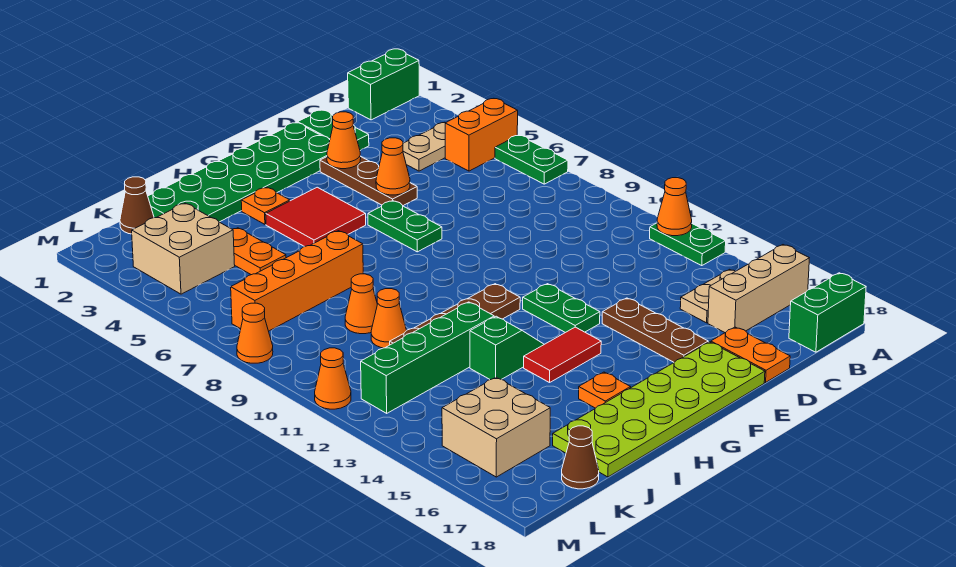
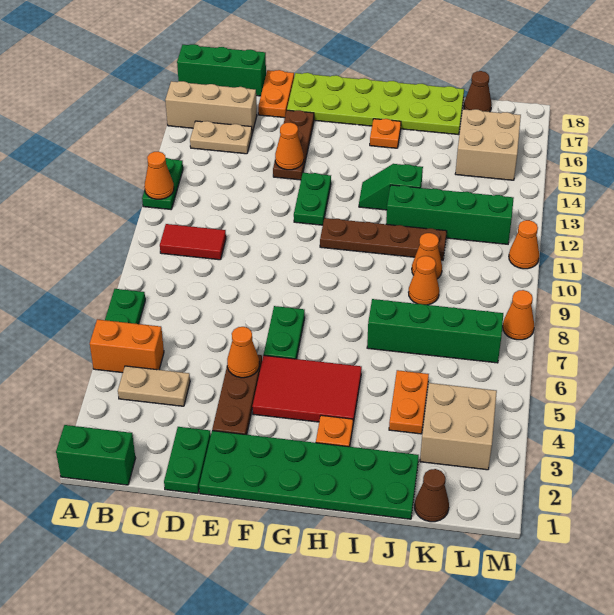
green brick A18:B18 level 1 -> green brick A18:C18 level 1
orange cone E3 level 2 -> orange cone E14 level 2
red tile G4:H5 level 1 -> red tile F4:H5 level 1
red tile G14:H14 level 1 -> red tile B10:C10 level 1
orange brick I7:L7 level 1 -> green brick I7:L7 level 1

